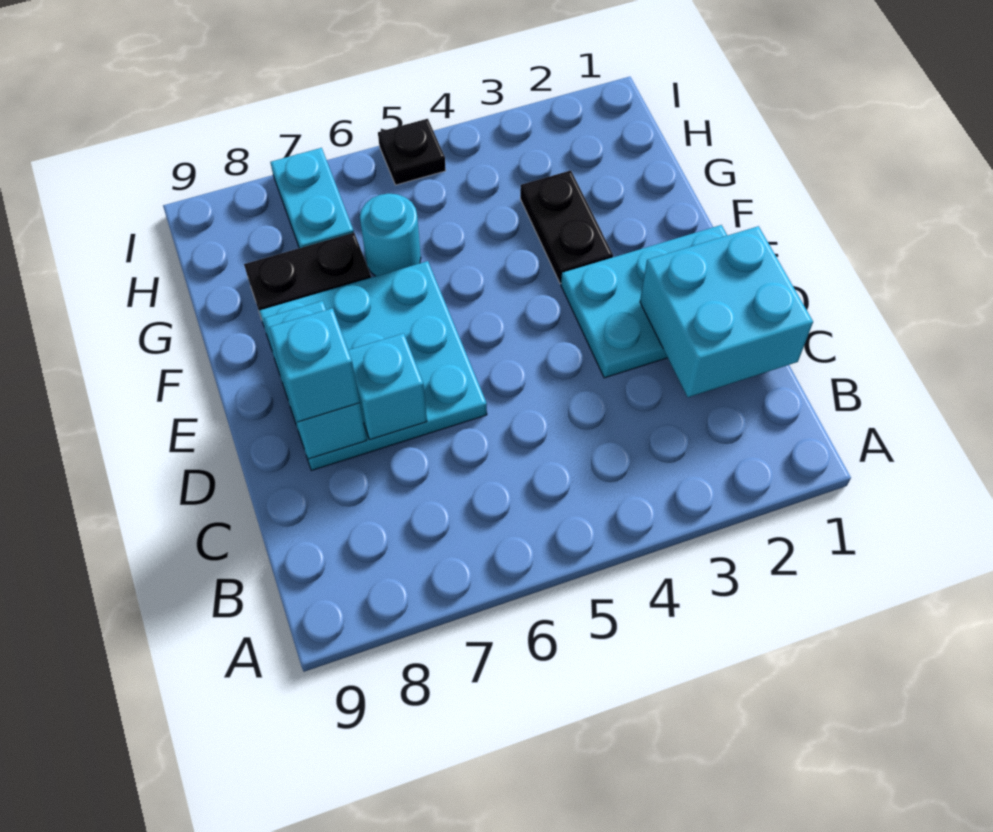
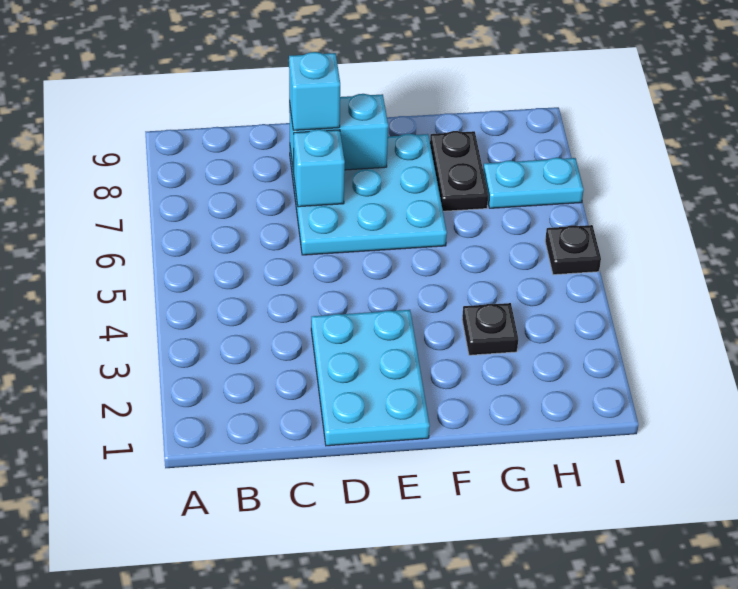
cyan brick C1:D2 level 2 -> none
black plate F3:G3 level 1 -> black plate G3 level 1
cyan round brick G6 level 1 -> none

